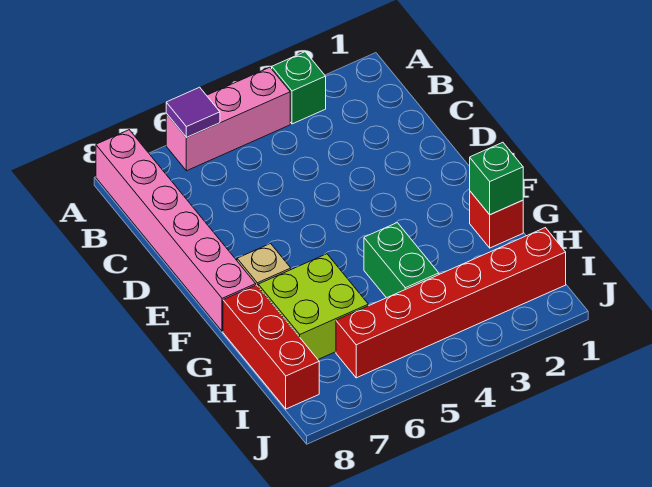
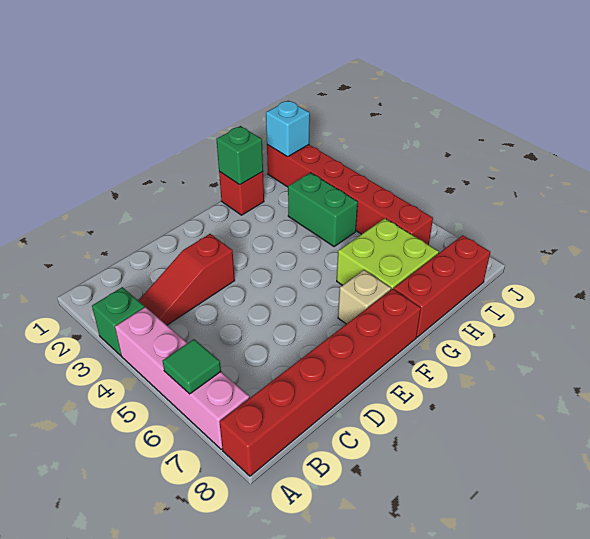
pink brick A4:A6 level 1 -> pink brick A4:A7 level 1
purple tile A6 level 2 -> green tile A6 level 2
pink brick A8:F8 level 1 -> red brick A8:F8 level 1
none -> red slope B3:D3 level 1 top D
green brick G4:H4 level 1 -> green brick H3:H4 level 1
none -> cyan brick I1 level 2

